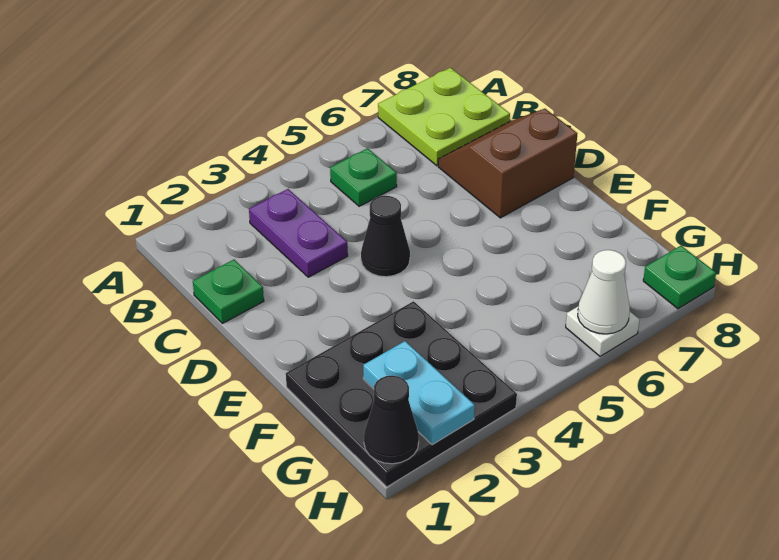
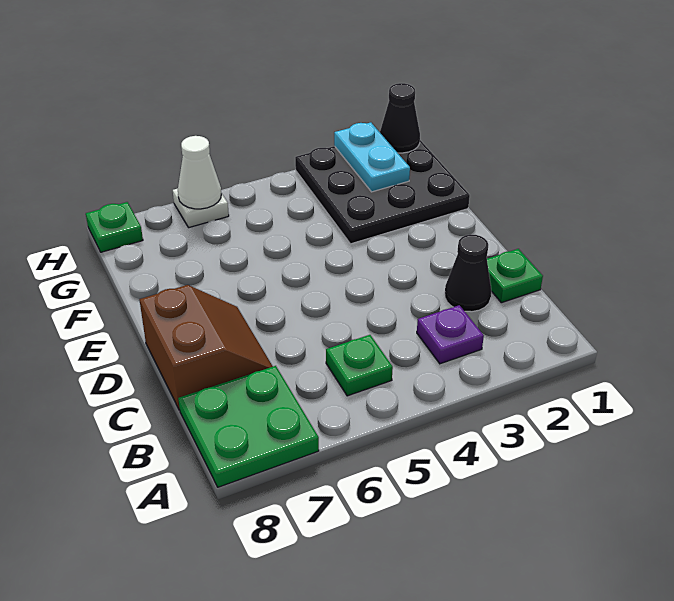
lime plate A7:B8 level 1 -> green plate A7:B8 level 1
purple plate B3:C3 level 1 -> purple plate B3 level 1
brown slope C7:D8 level 1 top D -> brown slope C7:D8 level 1 top 8
black cone D4 level 1 -> black cone C2 level 1

